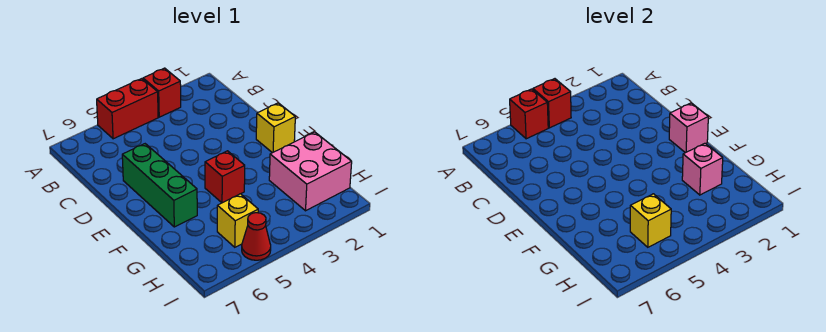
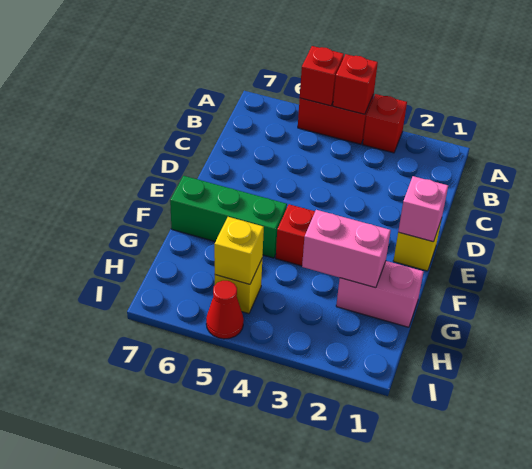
green brick D6:F6 level 1 -> green brick F5:F7 level 1
pink brick G1:H2 level 1 -> pink brick G1:G2 level 1
pink brick G2 level 2 -> pink brick G2:G3 level 2

